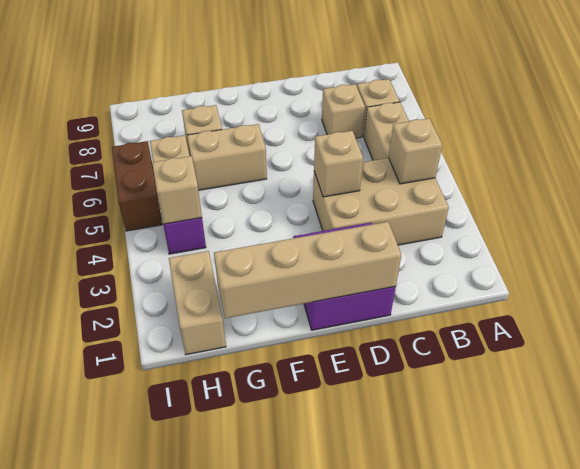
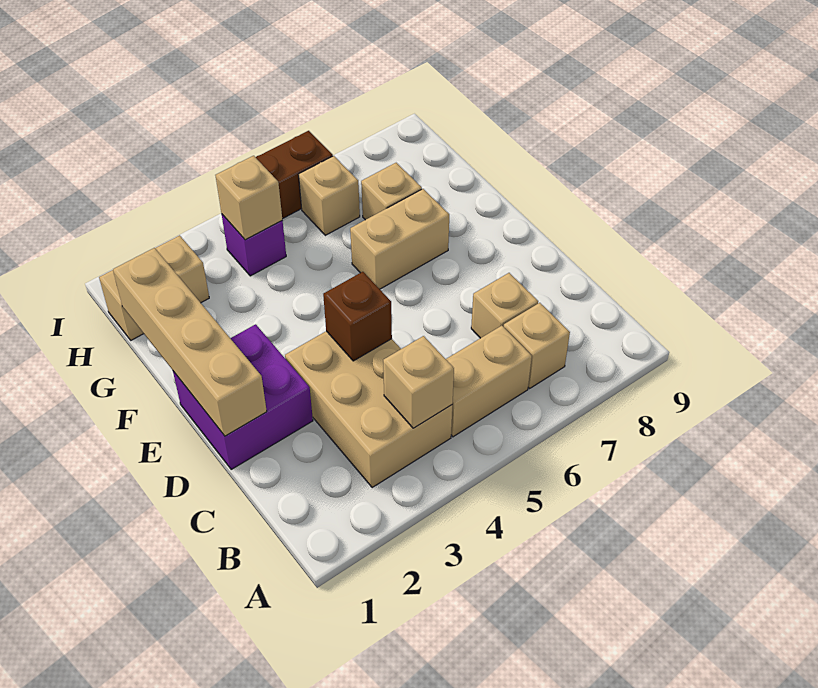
tan brick D4 level 2 -> brown brick D4 level 2
tan brick F6:G6 level 1 -> tan brick F6:F7 level 1

